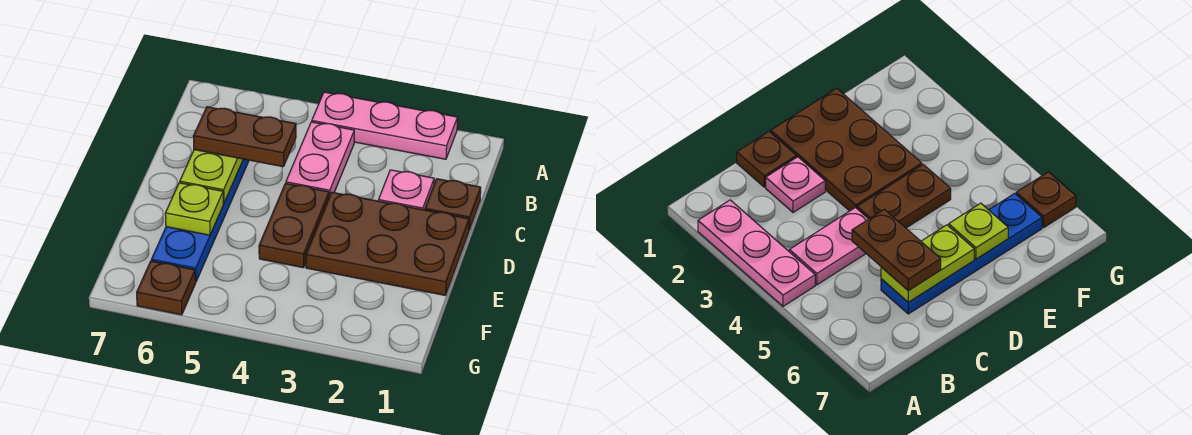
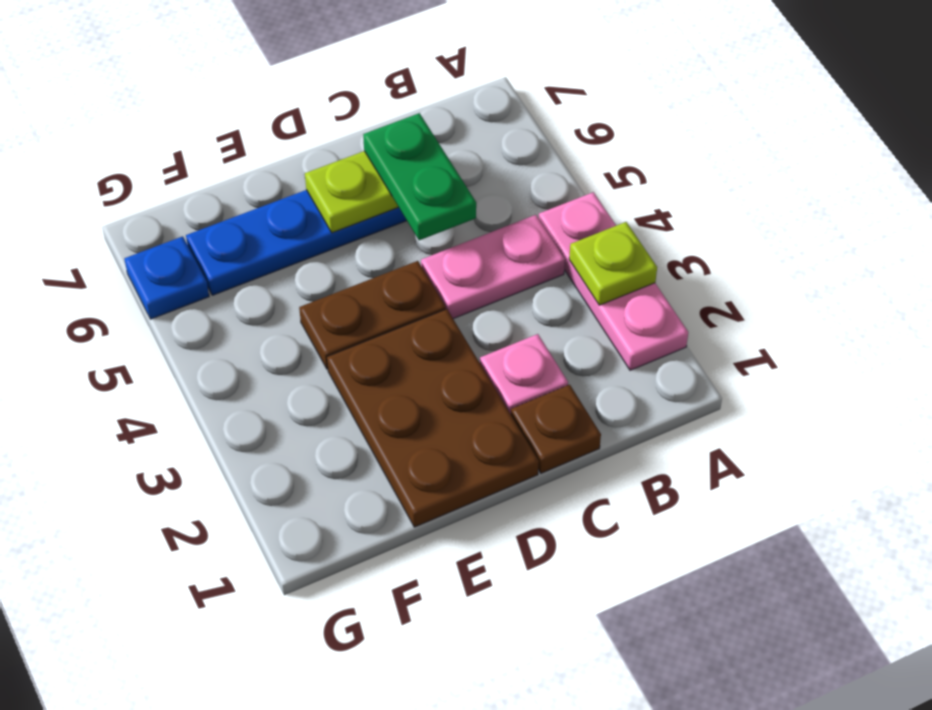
brown plate C5:C6 level 3 -> green plate C5:C6 level 3
lime plate E6 level 2 -> lime plate A3 level 2
brown plate G6 level 1 -> blue plate G6 level 1

